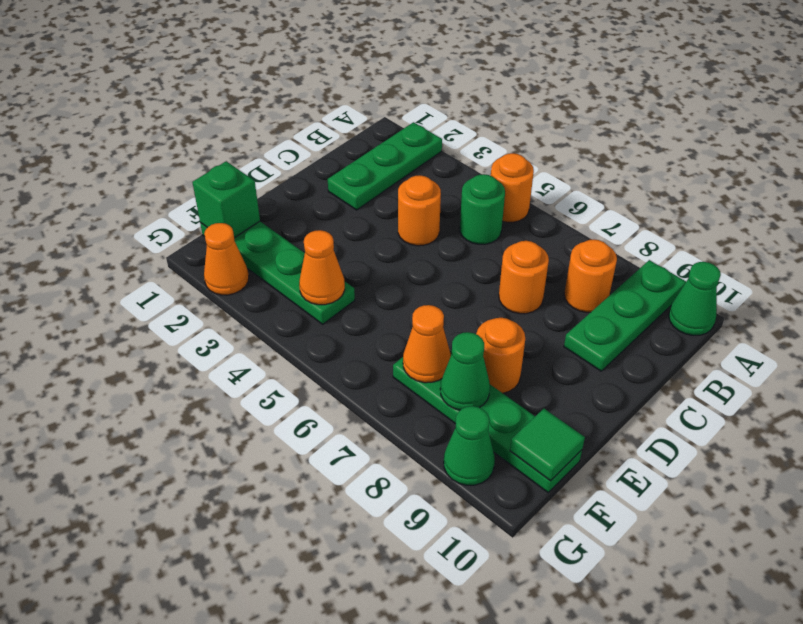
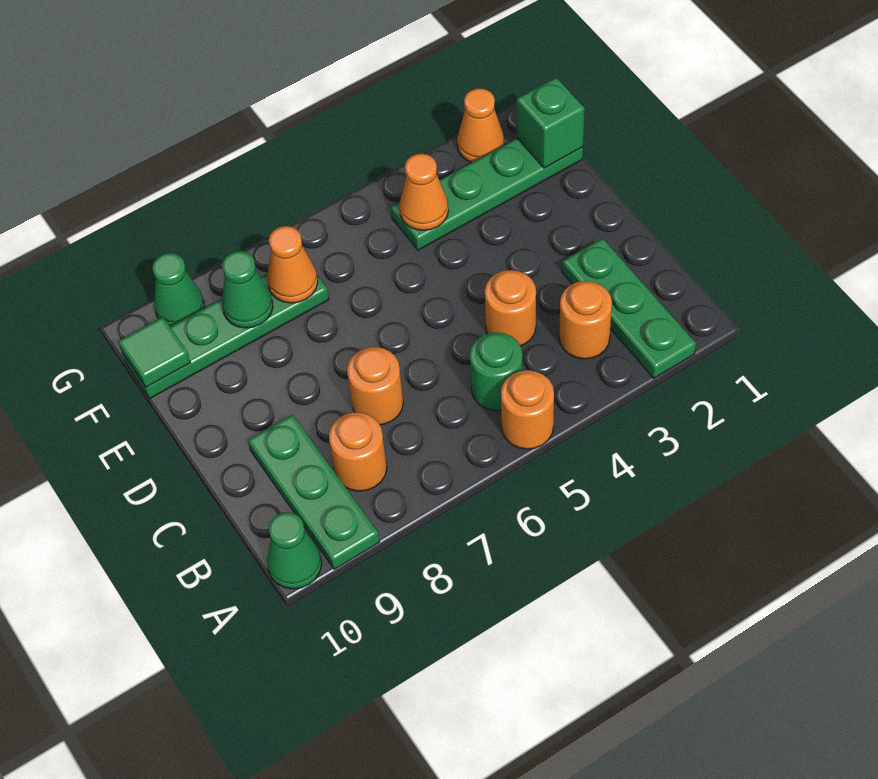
orange round brick E8 level 1 -> orange round brick B3 level 1

